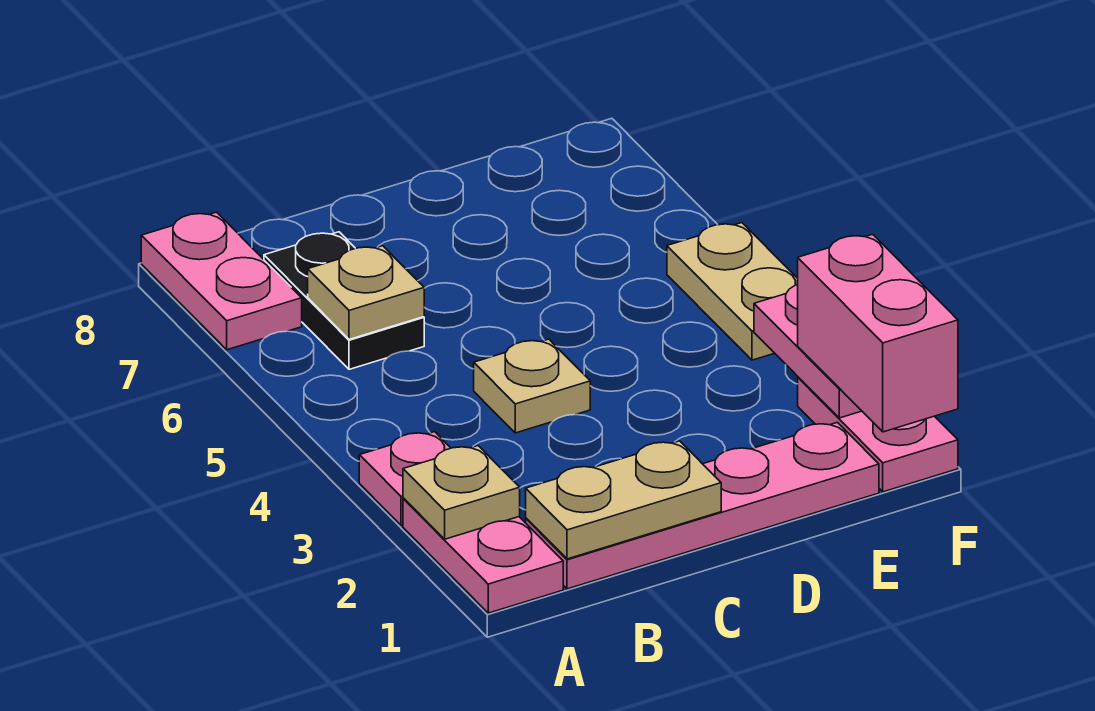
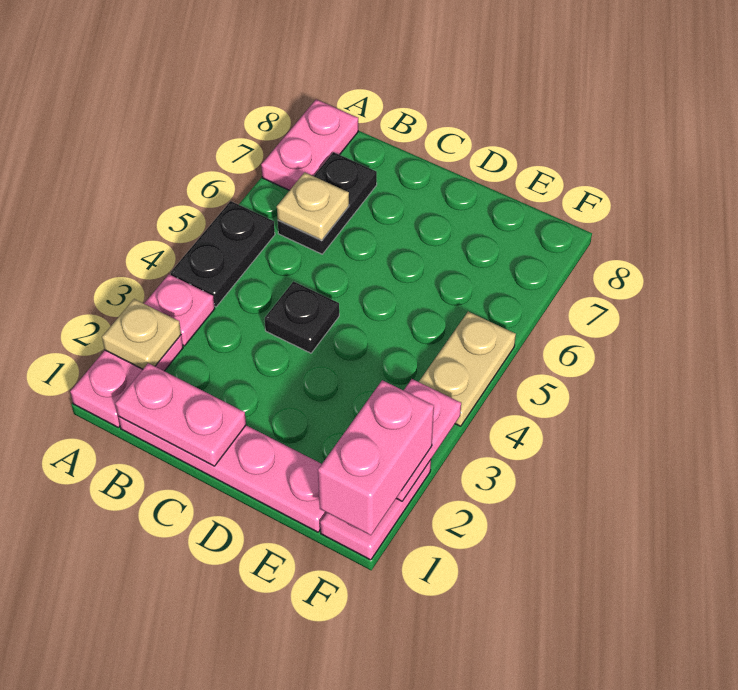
none -> black plate A4:A5 level 1
tan plate B1:C1 level 2 -> pink plate B1:C1 level 2
tan plate C4 level 1 -> black plate C4 level 1

